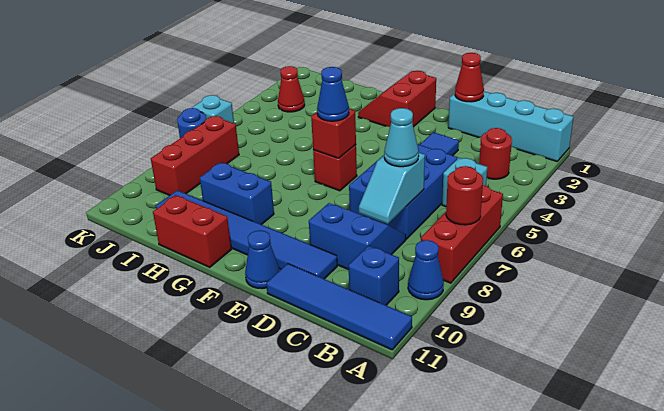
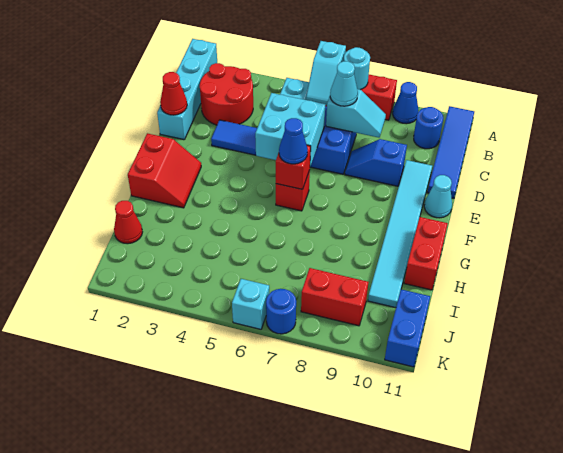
none -> cyan slope A6:B6 level 2 top A
red round brick A7 level 2 -> cyan round brick A7 level 2
red round brick B3 level 1 -> red round brick B2:C3 level 1
blue brick B10 level 1 -> blue round brick B10 level 1
blue slope C8:D9 level 1 top 9 -> blue slope D8:D9 level 1 top 9
none -> cyan brick D5:E6 level 2
blue tile D10:I10 level 1 -> cyan tile D10:I10 level 1
blue cone E11 level 1 -> cyan cone E11 level 1
red slope F1:G2 level 1 top F -> red slope F1:G2 level 1 top 1
blue brick G9:H9 level 1 -> blue brick J11:K11 level 1
red cone J3 level 1 -> red cone I1 level 1
red brick J7:J9 level 1 -> red brick J8:J9 level 1

